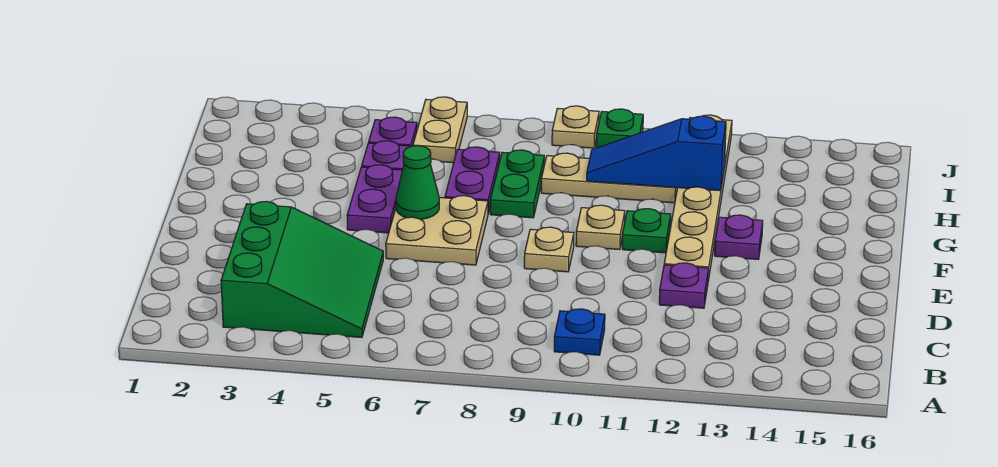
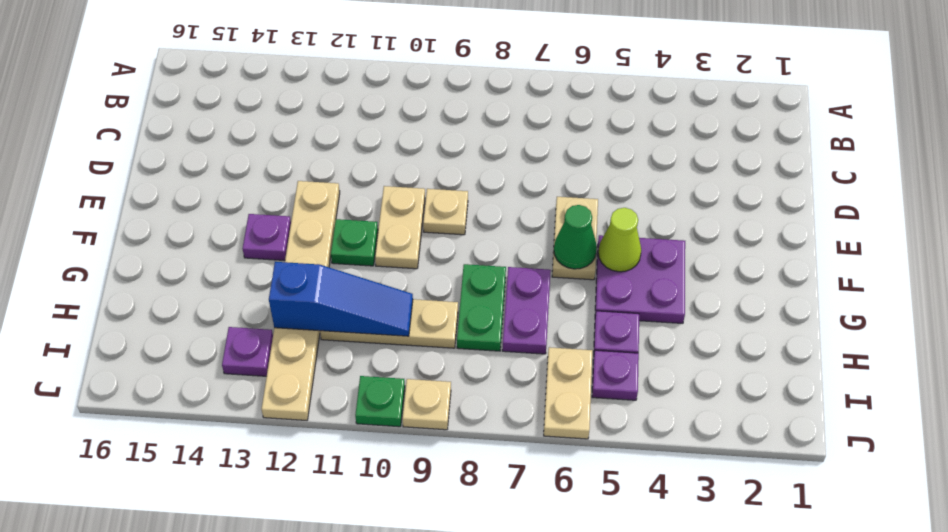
green slope B3:D5 level 1 top 3 -> none
blue plate B10 level 1 -> none
purple plate D12 level 1 -> purple plate I13 level 1
tan plate E6:F7 level 1 -> tan plate E6:F6 level 1
purple plate F5:G5 level 1 -> purple plate F4:G5 level 1
none -> lime cone F5 level 2
tan plate F10 level 1 -> tan plate E10:F10 level 1

